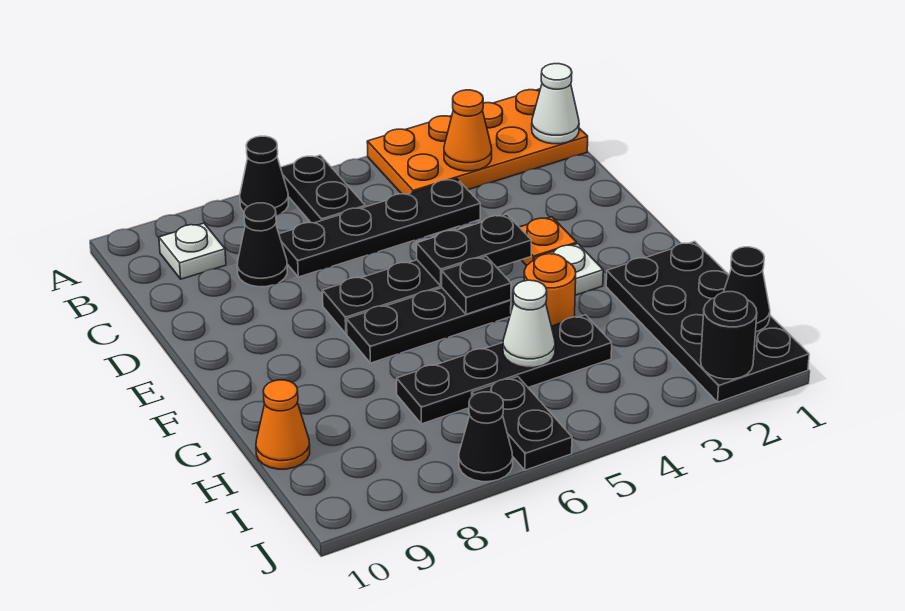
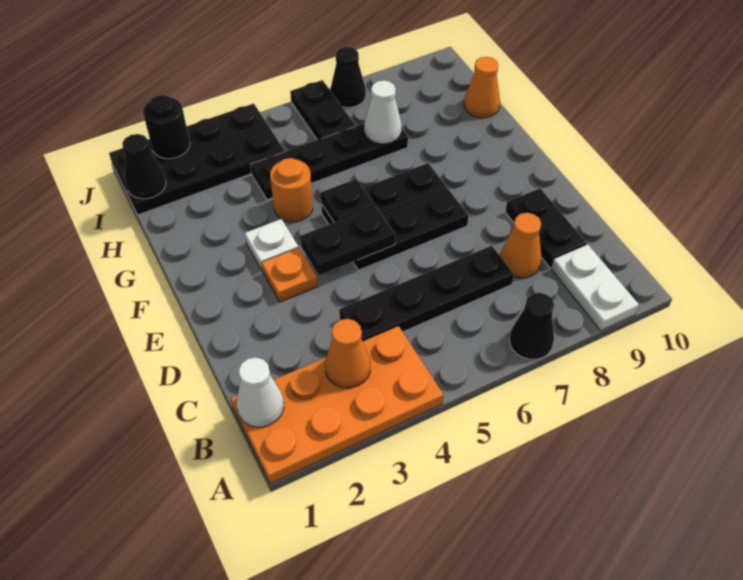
black plate A6:B6 level 1 -> black plate C9:D9 level 1
white plate B9 level 1 -> white plate A9:B9 level 1
black cone C8 level 1 -> orange cone C8 level 1
black plate G1:J2 level 1 -> black plate I1:J4 level 1
white cone H5 level 2 -> white cone H7 level 2

